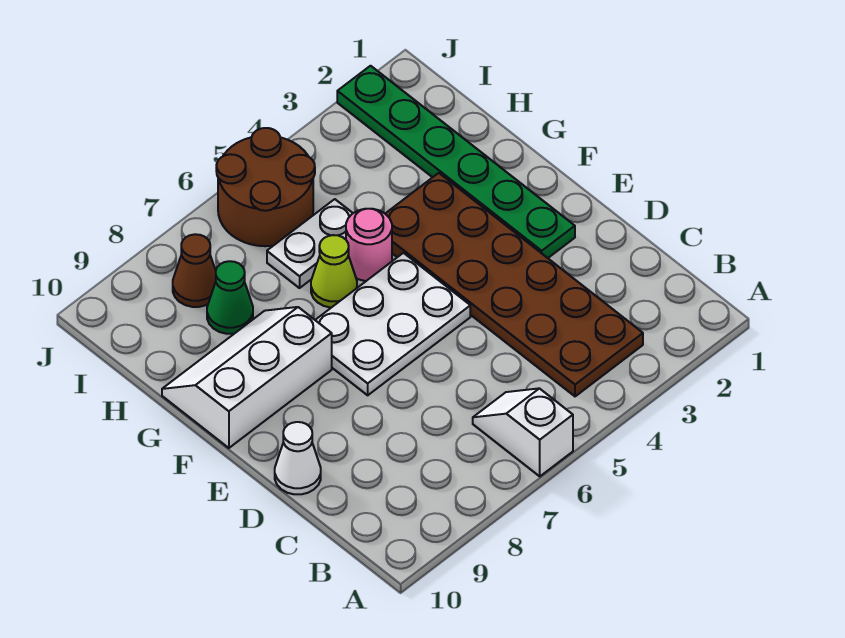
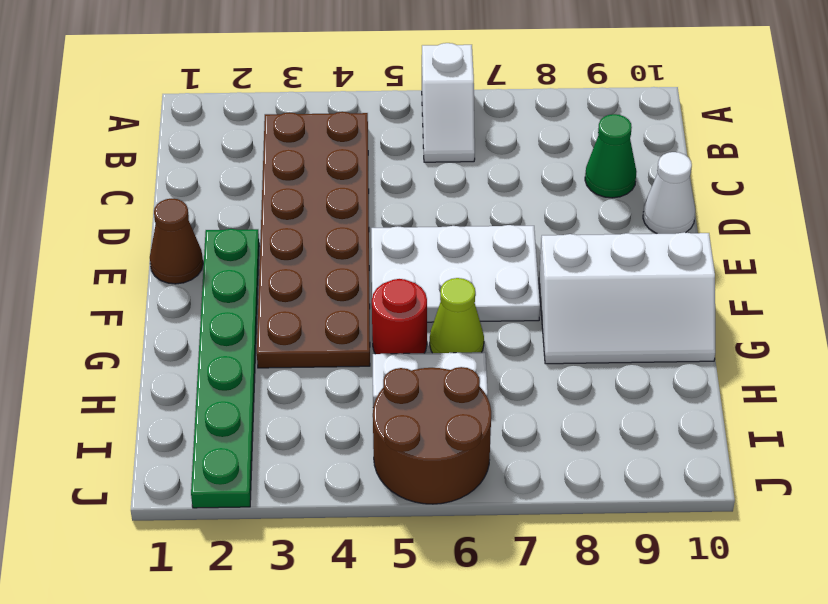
pink round brick G5 level 1 -> red round brick G5 level 1
green cone H8 level 1 -> green cone C9 level 1
brown cone I8 level 1 -> brown cone E1 level 1

